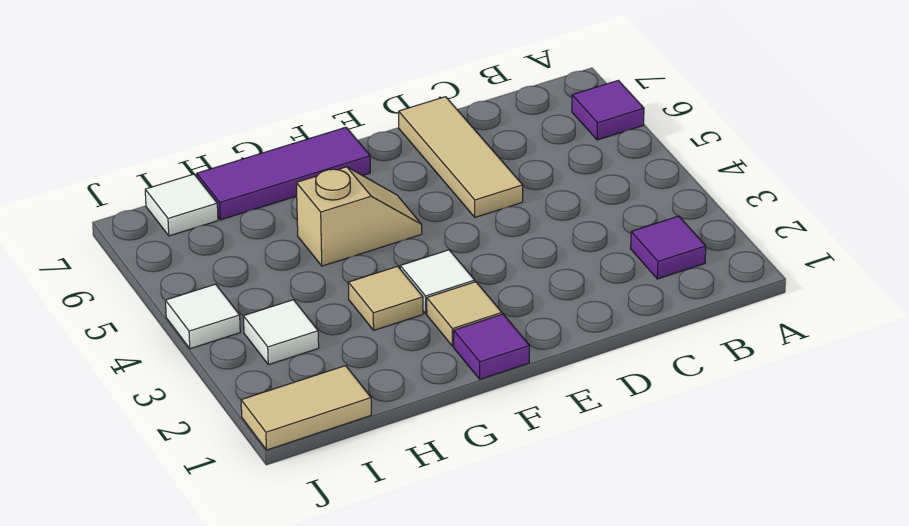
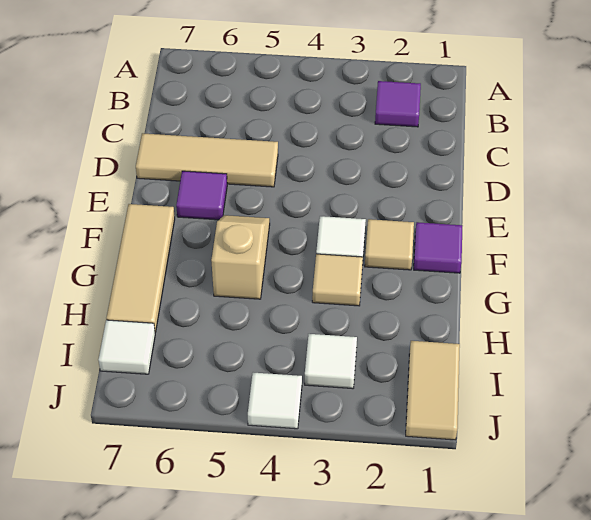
purple tile A6 level 1 -> purple tile E6 level 1
purple tile F7:H7 level 1 -> tan tile F7:H7 level 1

